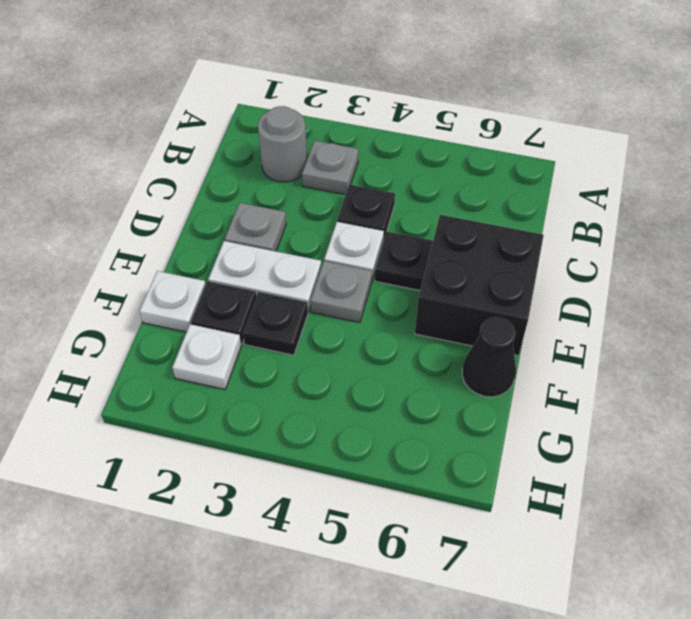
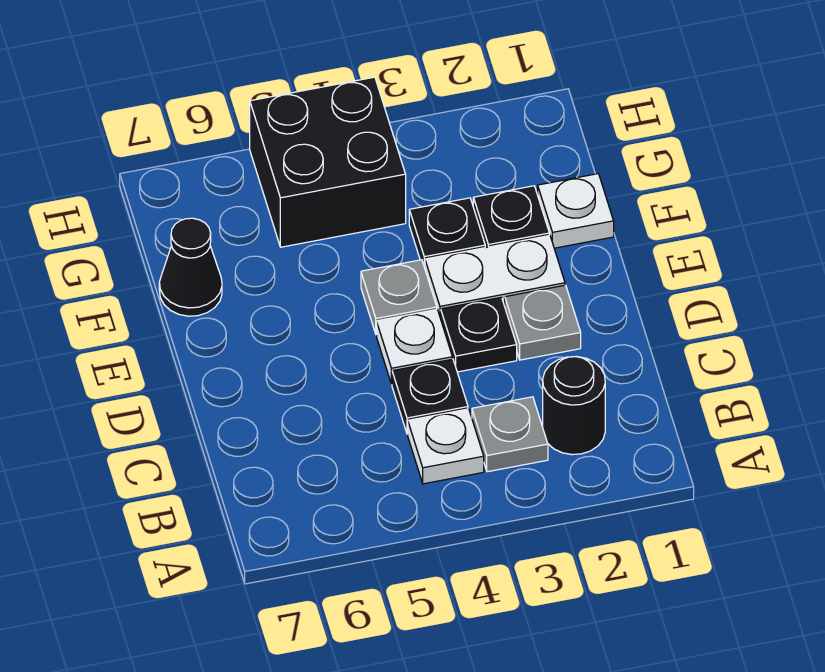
grey round brick B2 level 1 -> black round brick B2 level 1
black plate D5 level 1 -> black plate D3 level 1
black brick D6:E7 level 1 -> black brick G4:H5 level 1
white plate G2 level 1 -> white plate B4 level 1

